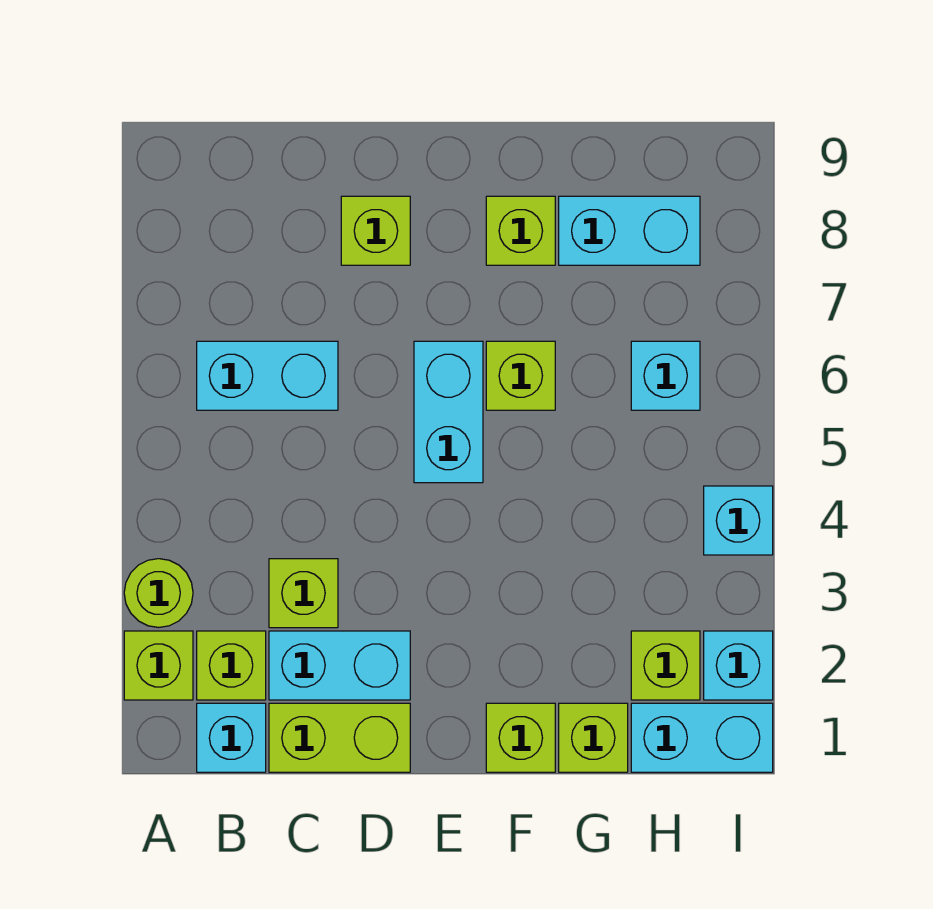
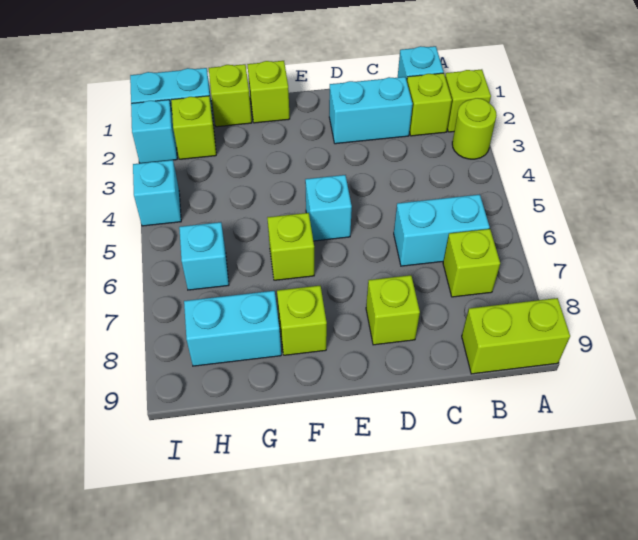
lime brick C1:D1 level 1 -> lime brick A9:B9 level 1
lime brick C3 level 1 -> lime brick B7 level 1
cyan brick E5:E6 level 1 -> cyan brick E5 level 1

